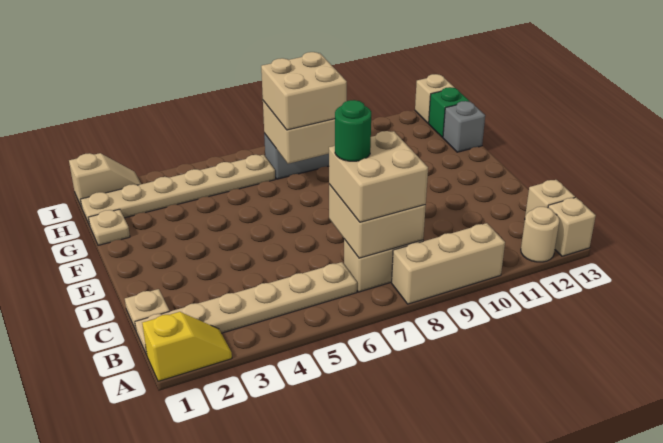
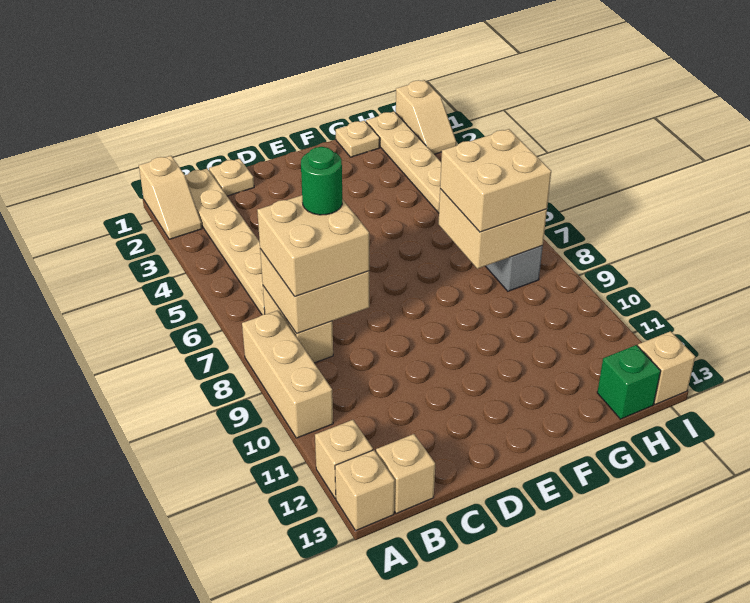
yellow slope A1:A2 level 1 top 1 -> tan slope A1:A2 level 1 top 1
tan round brick A12 level 1 -> tan brick A12 level 1
grey brick G13 level 1 -> none

